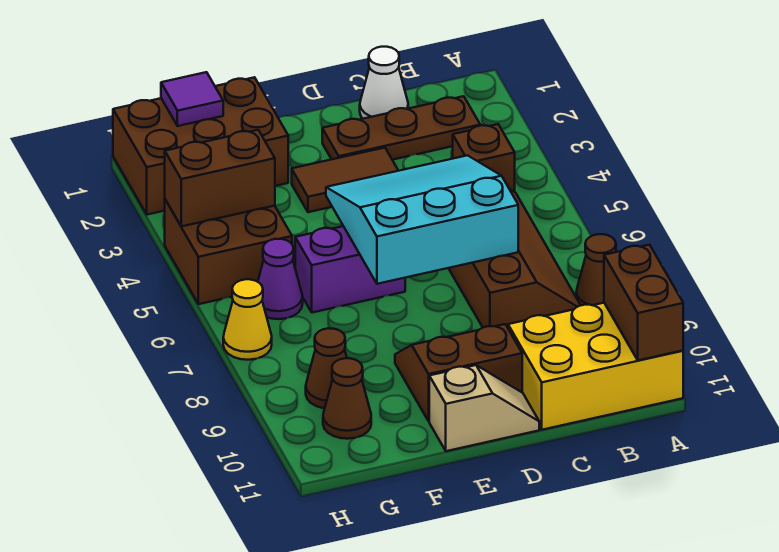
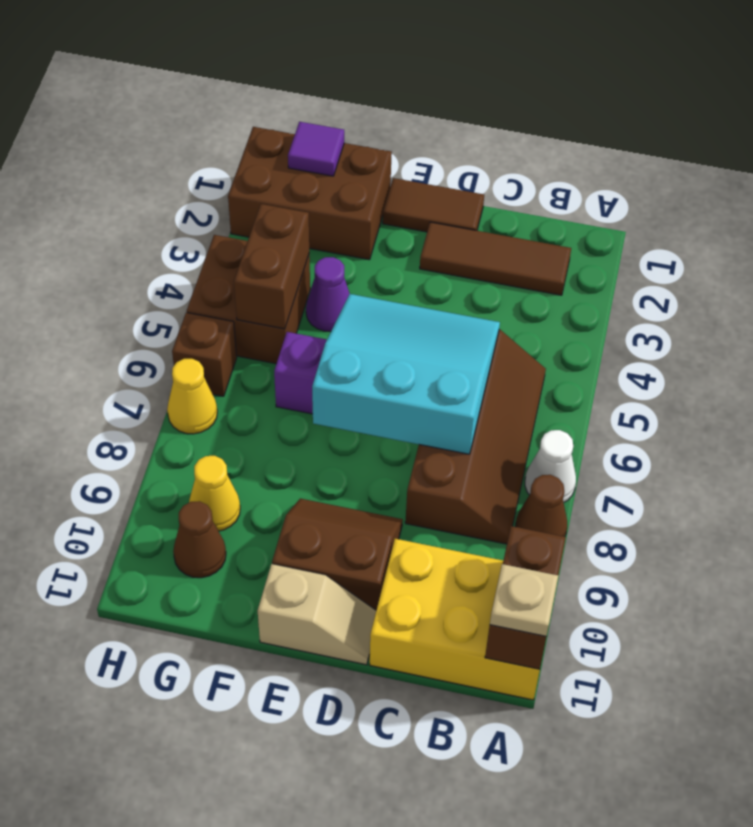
none -> tan plate A11 level 3
brown plate B2:D2 level 1 -> brown tile B2:D2 level 1
brown brick B4 level 1 -> brown brick H6 level 1
white cone C1 level 1 -> white cone A7 level 1
brown tile D3:E3 level 1 -> brown tile D1:E1 level 1
brown brick G4:H4 level 2 -> brown brick G4:G5 level 2
purple cone G6 level 1 -> purple cone F4 level 1
brown cone G9 level 1 -> yellow cone G9 level 1

